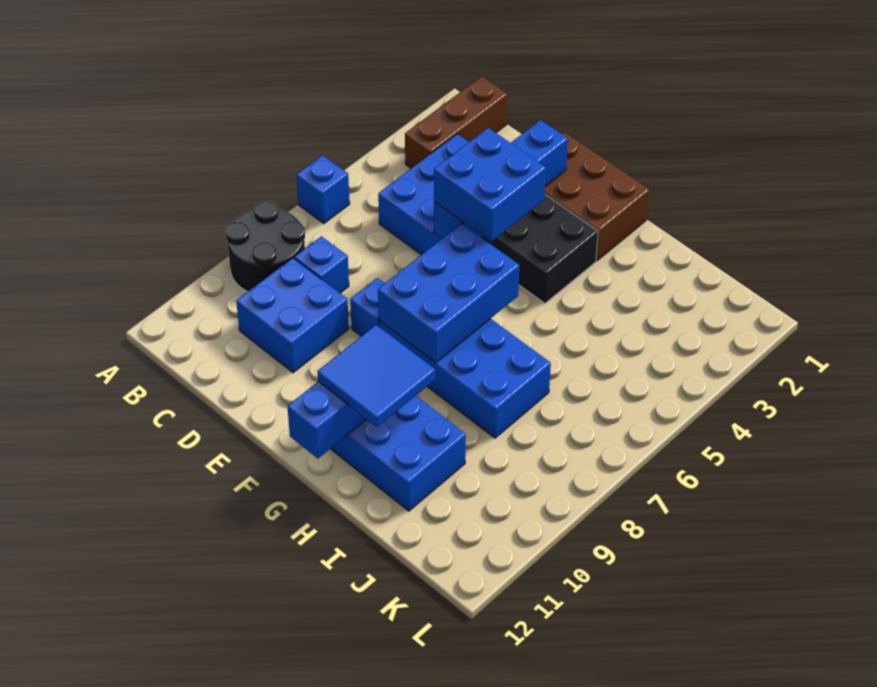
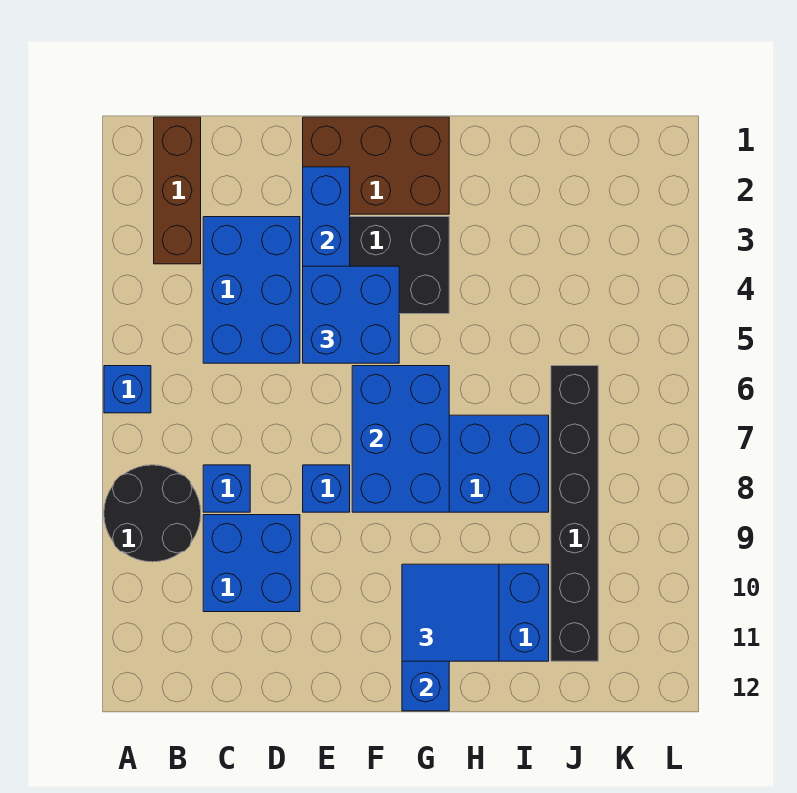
none -> black brick J6:J11 level 1

